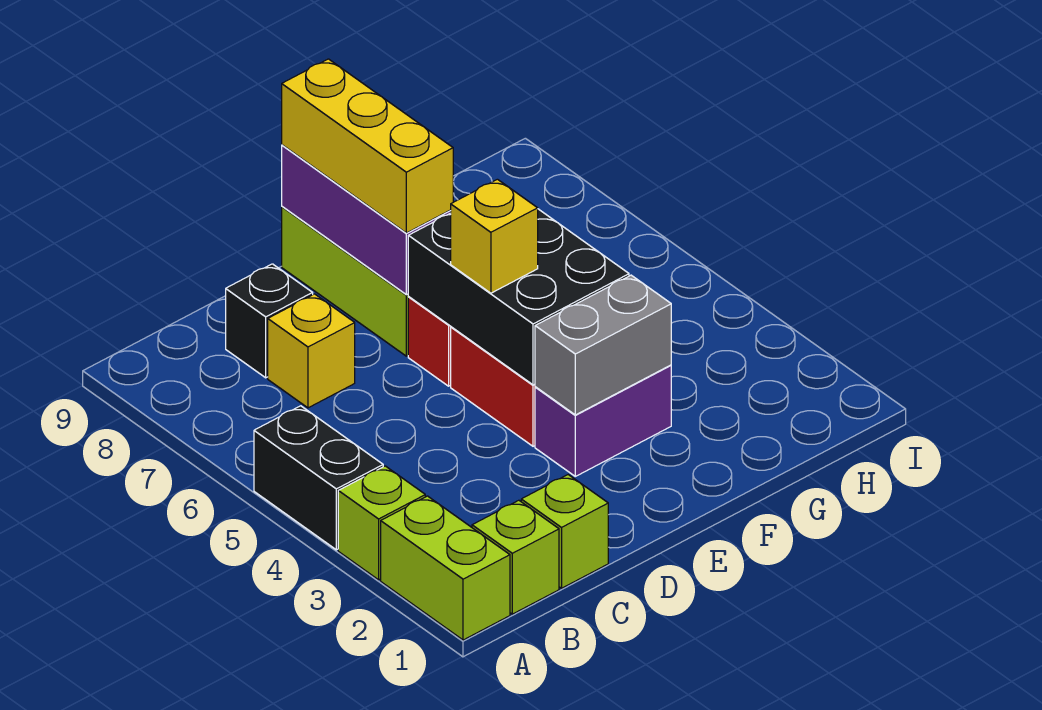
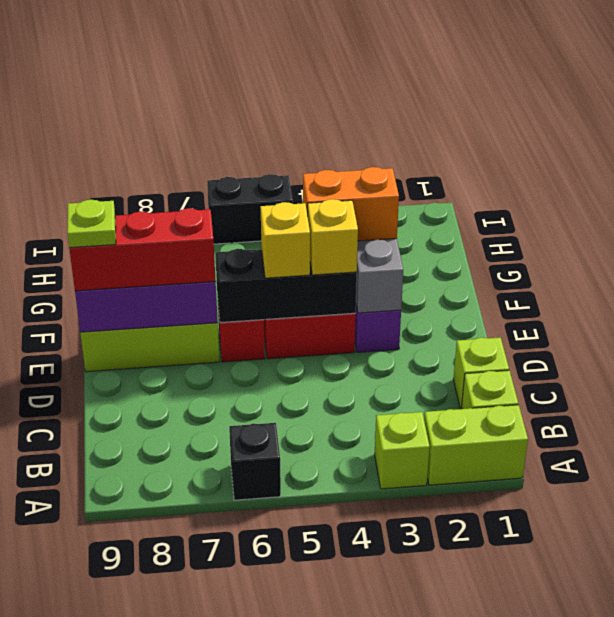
black brick A4:A5 level 1 -> black brick I5:I6 level 1
yellow brick C7 level 1 -> yellow brick E4 level 3
black brick C8 level 1 -> black brick A6 level 1
black brick E4:F6 level 2 -> black brick E4:E6 level 2
yellow brick E7:E9 level 3 -> red brick E7:E9 level 3
none -> lime plate E9 level 4
none -> orange brick F3:F4 level 3

